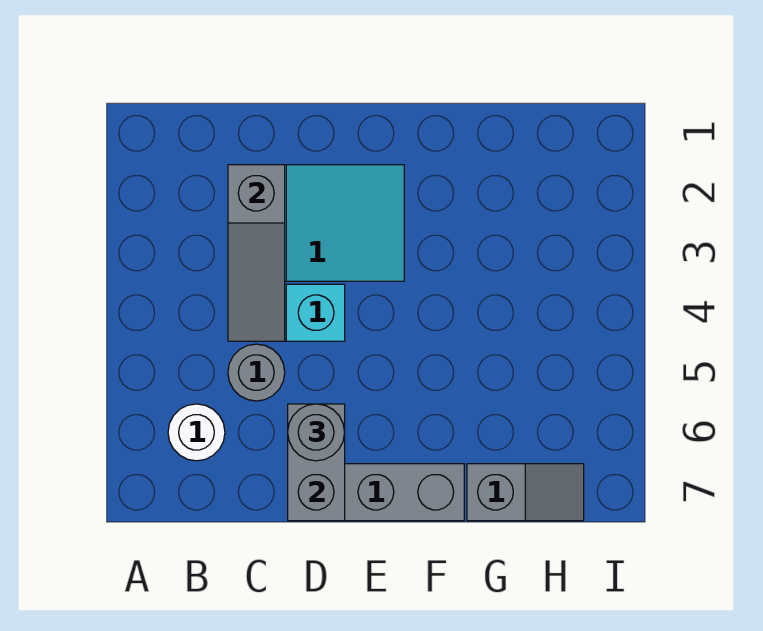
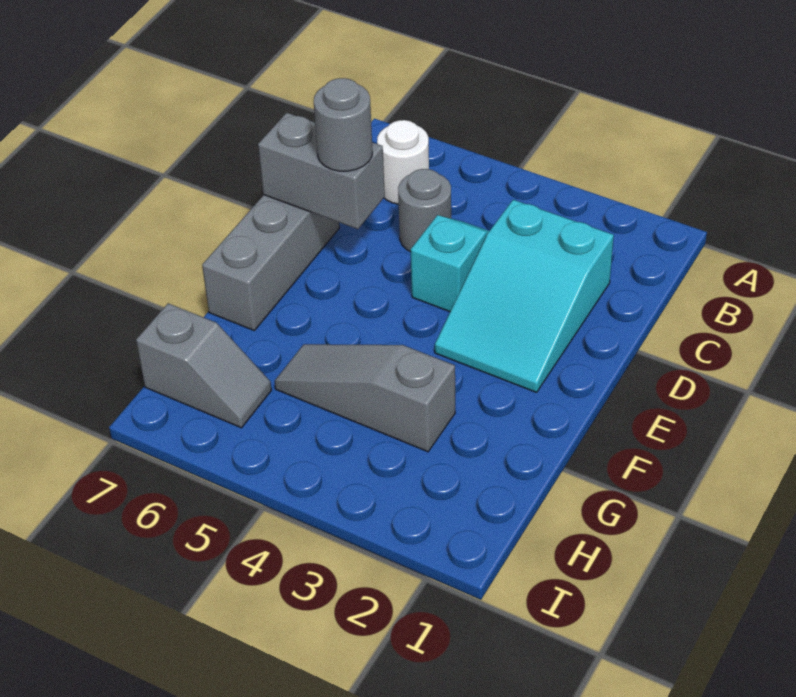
grey slope C2:C4 level 2 top 2 -> grey slope G3:G5 level 1 top 3
grey slope G7:H7 level 1 top G -> grey slope H6:H7 level 1 top 7

